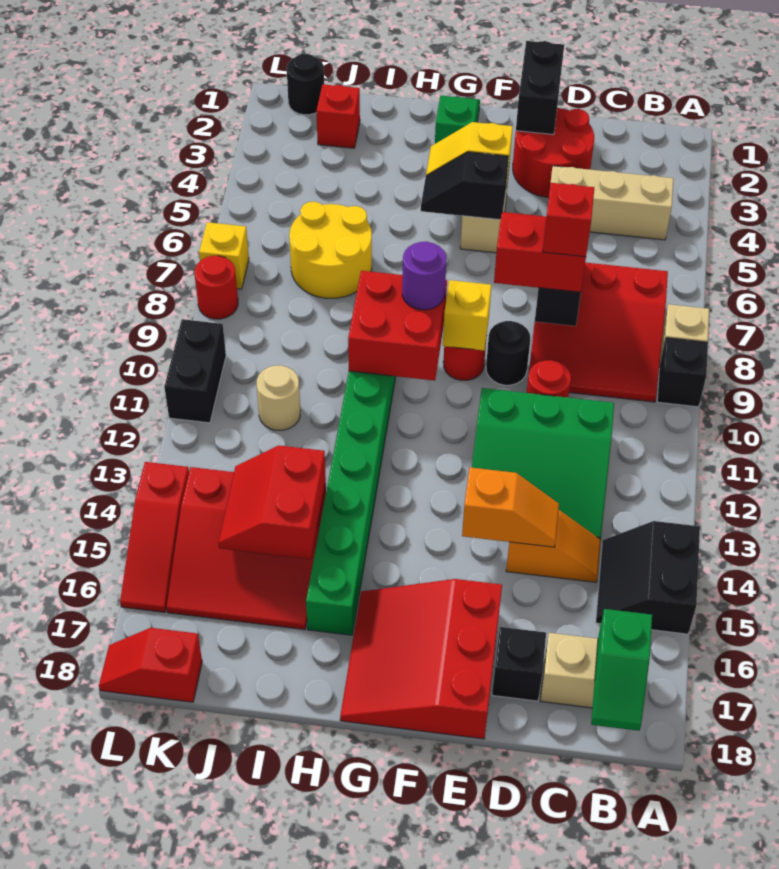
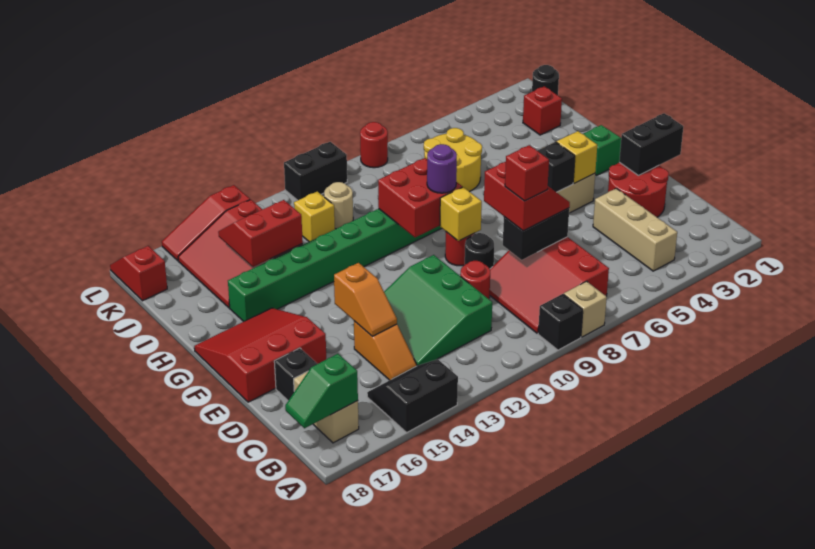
yellow brick L7 level 1 -> yellow brick J12 level 1

